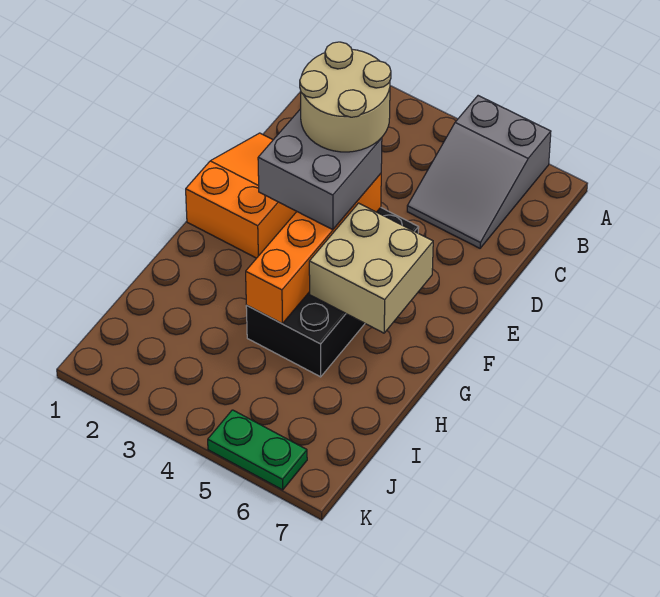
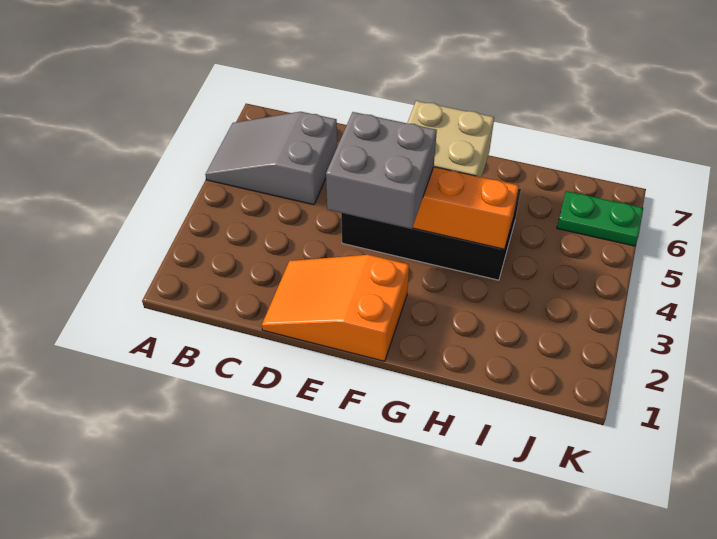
grey slope A5:C6 level 1 top A -> grey slope A5:C6 level 1 top C
tan round brick D3:E4 level 4 -> none
green plate K5:K6 level 1 -> green plate J6:K6 level 1

